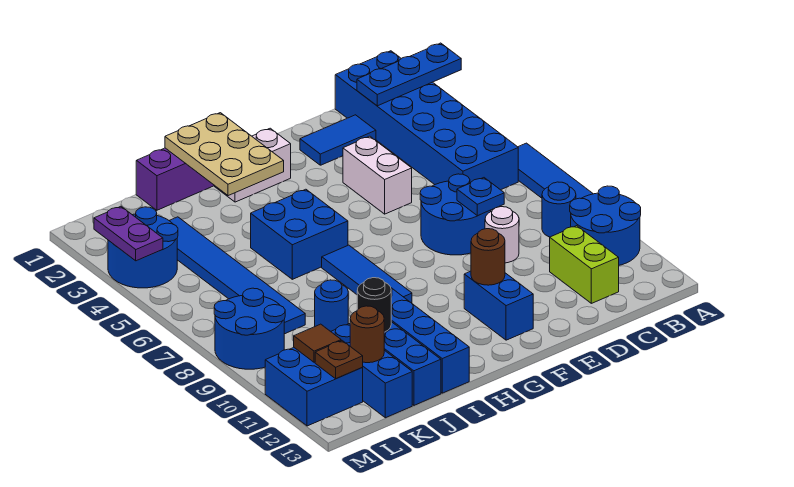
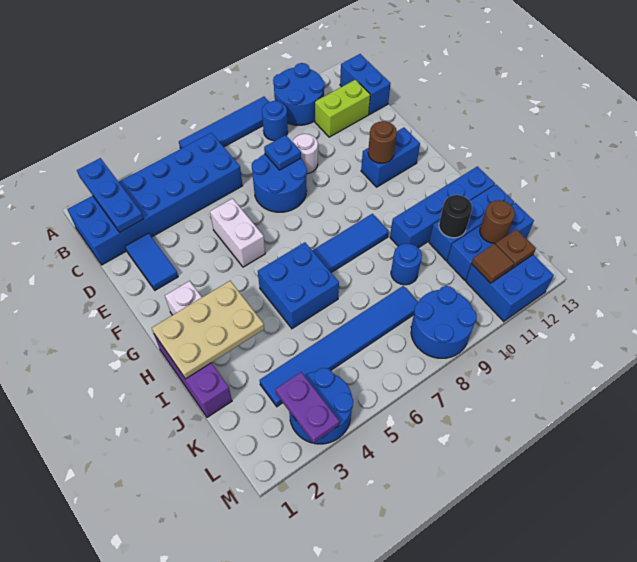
none -> blue brick B13:C13 level 1
white brick E4:E5 level 1 -> white brick E5:F5 level 1
purple plate M3:M4 level 2 -> purple plate L3:M3 level 2

